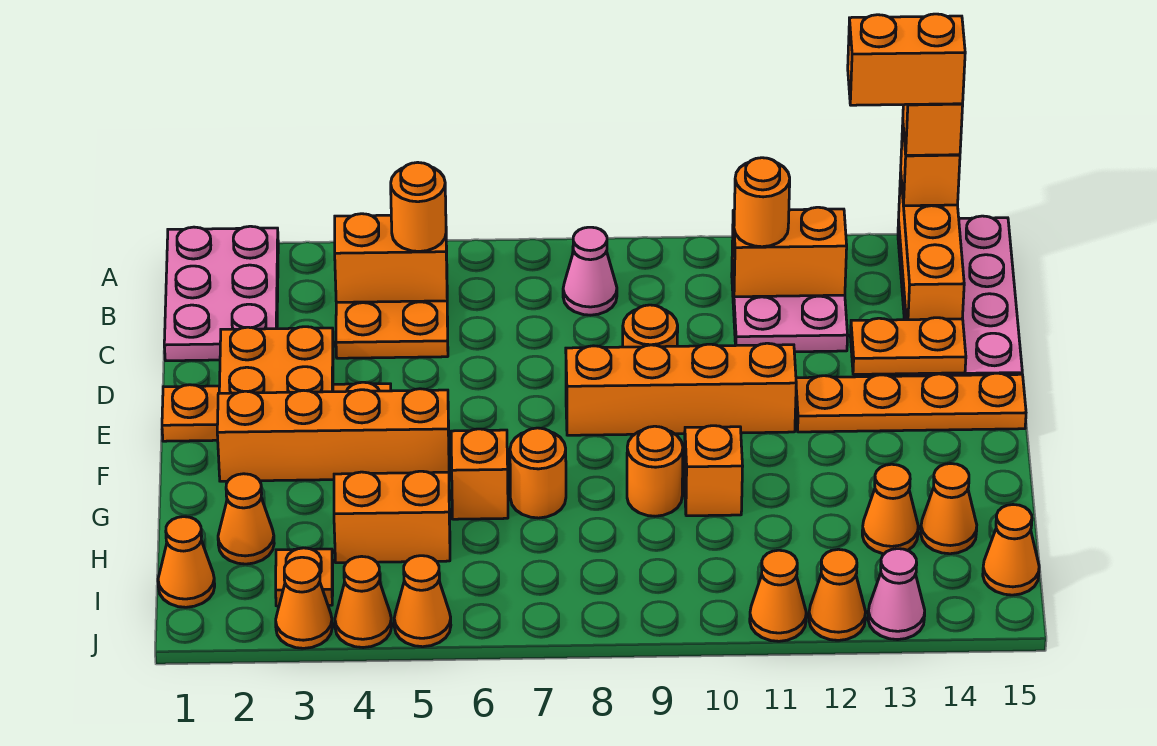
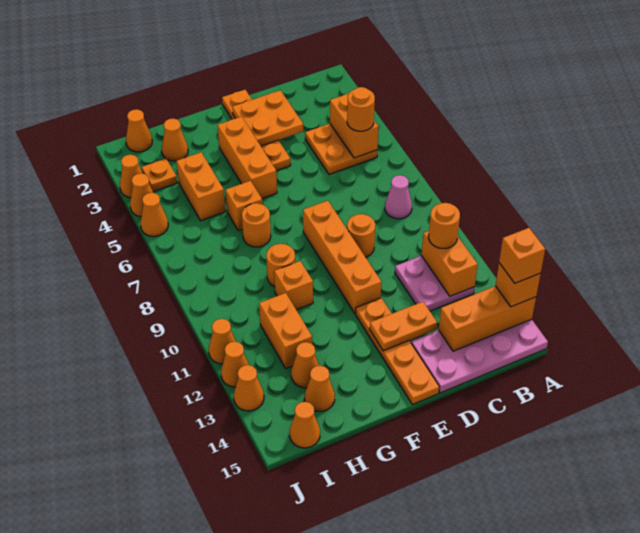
pink plate A1:C2 level 1 -> none
orange brick A13:A14 level 5 -> orange brick H11:H12 level 1
orange plate D13:D14 level 2 -> orange plate D13:E13 level 2
orange brick F2:F5 level 1 -> orange brick F3:F5 level 1
pink cone J13 level 1 -> orange cone J13 level 1

